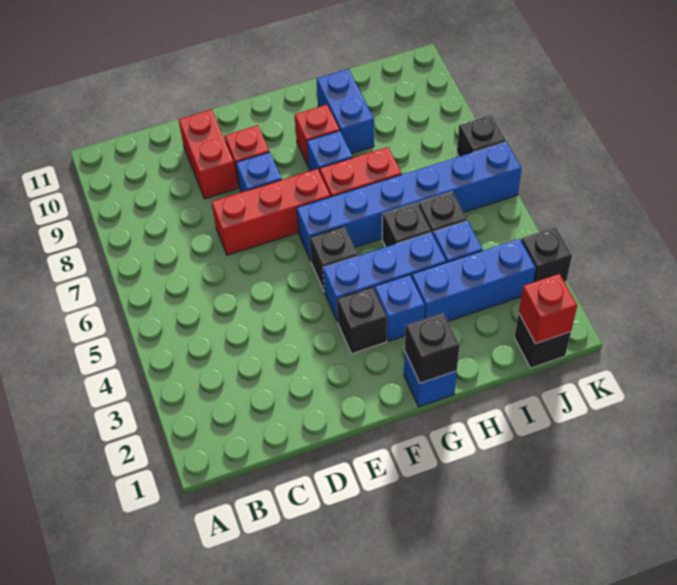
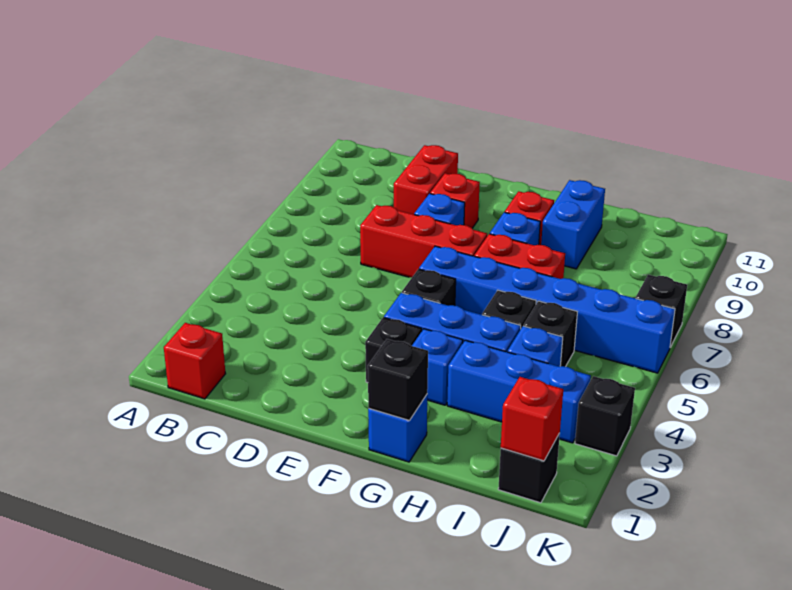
none -> red brick B1 level 1

